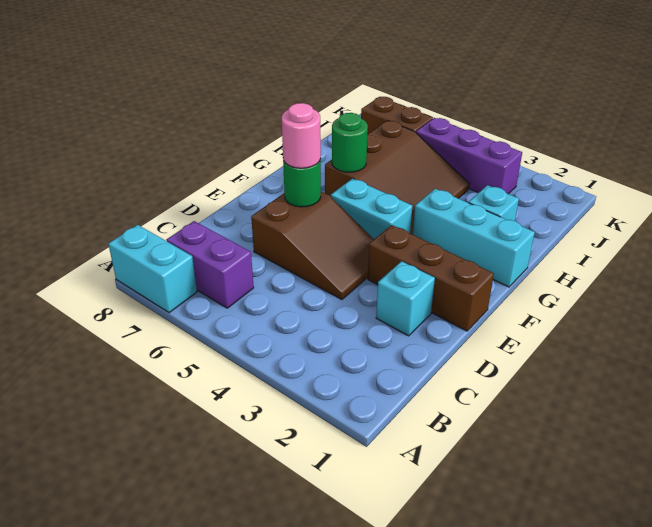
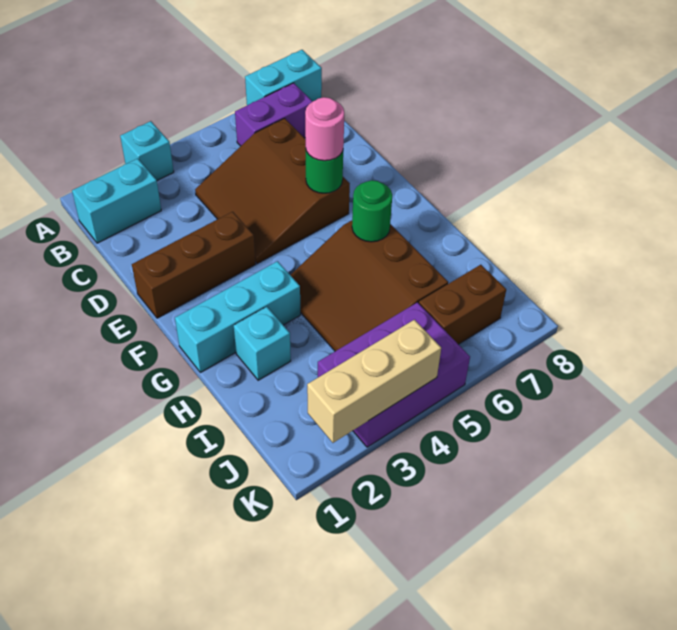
cyan brick D2 level 1 -> cyan brick A3 level 1
brown slope D4:E6 level 1 top 6 -> brown slope C4:E6 level 1 top 6
cyan brick F4:F5 level 1 -> cyan brick B1:B2 level 1
purple brick J3:J5 level 1 -> purple brick J3:K5 level 1
none -> tan brick K2:K4 level 2

